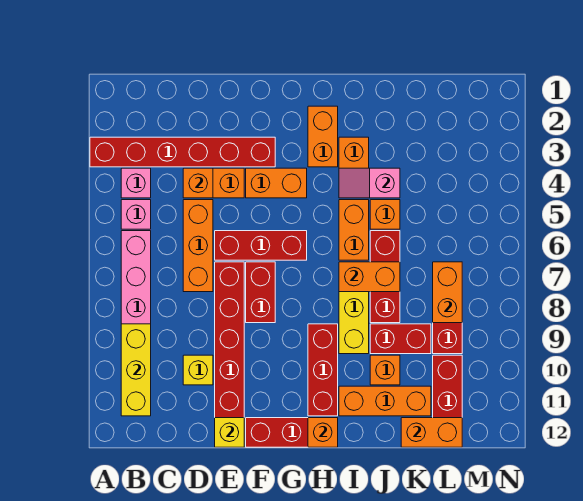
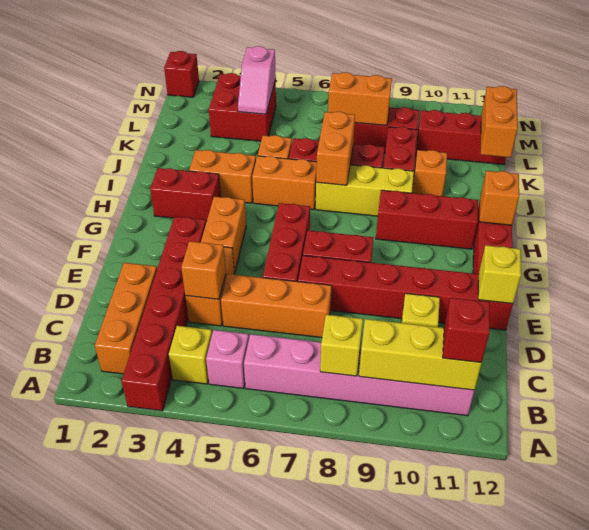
pink brick B4 level 1 -> yellow brick B4 level 1
none -> yellow brick B8 level 2
none -> red brick B11 level 3
orange brick H2:H3 level 1 -> red brick H2:H3 level 1
pink slope I4:J4 level 2 top J -> pink slope L4:M4 level 2 top M
orange brick I11:K11 level 1 -> orange brick B2:D2 level 1
none -> red brick L3:M4 level 1
none -> red brick N1 level 1

